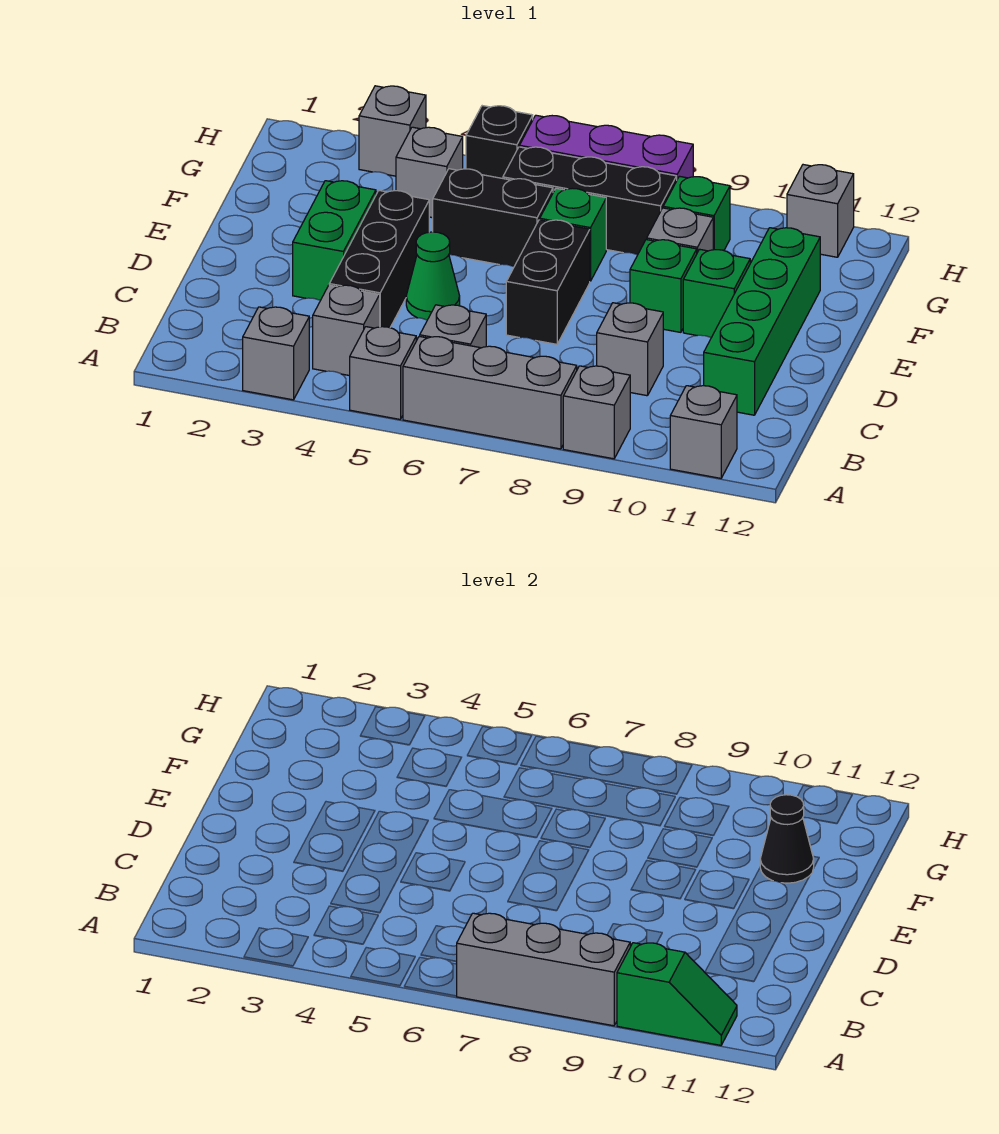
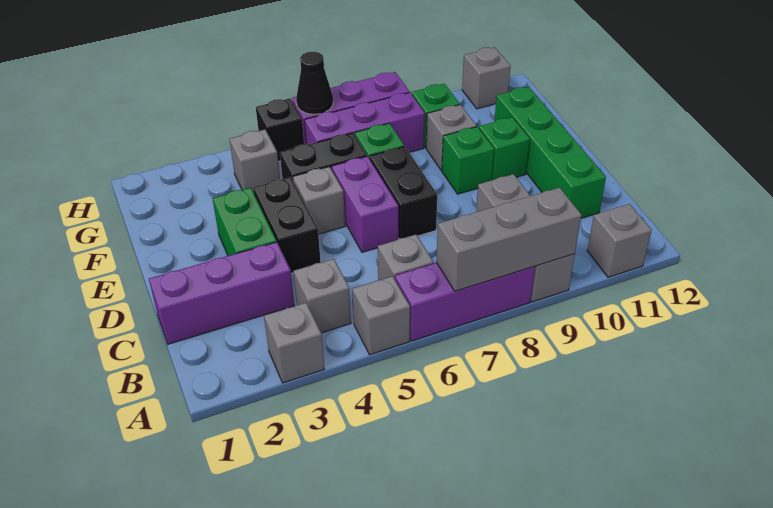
grey brick A6:A8 level 1 -> purple brick A6:A8 level 1
green slope A10:A11 level 2 top 10 -> none
none -> purple brick C1:C3 level 1
black brick C4:E4 level 1 -> black brick D4:E4 level 1
green cone D5 level 1 -> none
none -> purple brick D6:E6 level 1
black cone F11 level 2 -> black cone H6 level 2
black brick G6:G8 level 1 -> purple brick G6:G8 level 1
grey brick H3 level 1 -> grey brick E5 level 1

